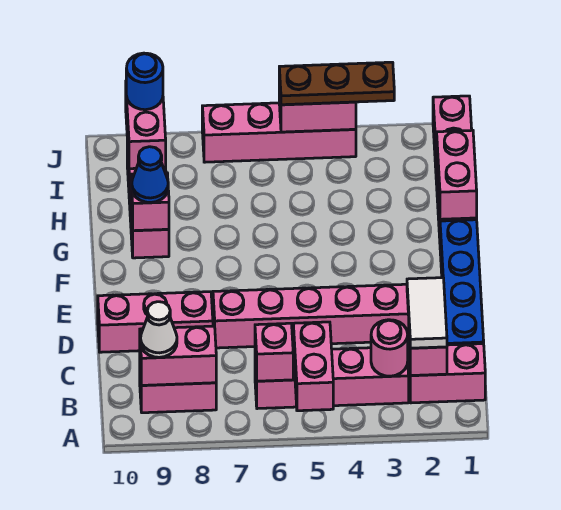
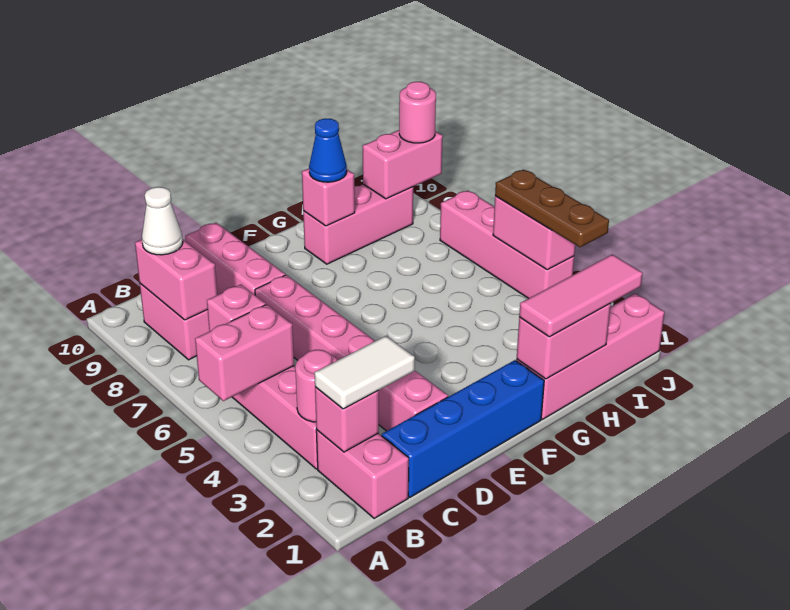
none -> pink tile G1:I1 level 3
blue round brick J9 level 3 -> pink round brick J9 level 3

